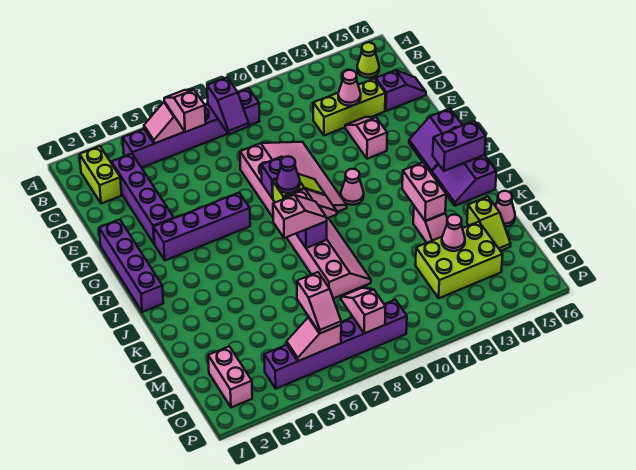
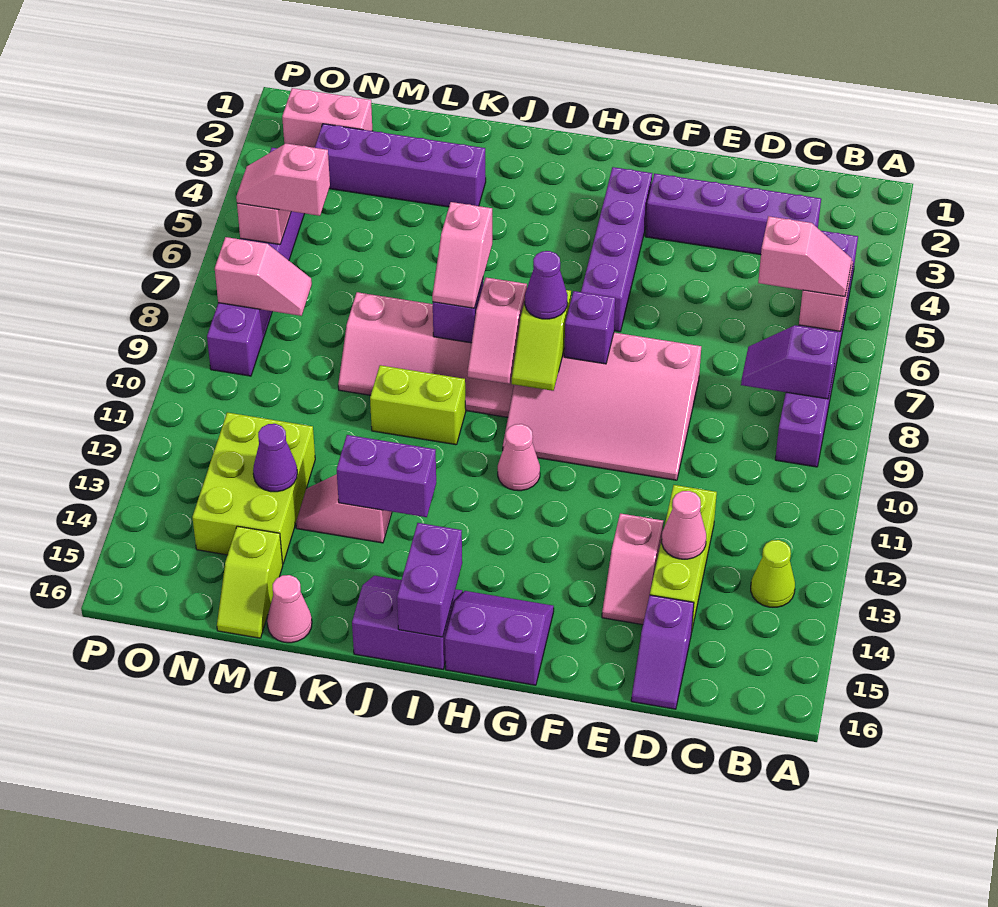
lime brick B2:C2 level 1 -> lime brick J10:K10 level 1
lime cone B15 level 1 -> lime cone B13 level 1
pink slope E13:F13 level 1 top F -> pink slope E13:E14 level 1 top 13
purple brick F1:I1 level 1 -> purple brick K3:N3 level 1
pink brick J13:K13 level 2 -> purple brick J13:K13 level 2
lime slope L15:M15 level 1 top L -> lime slope M15:M16 level 1 top 15
pink cone M13 level 2 -> purple cone M13 level 2

